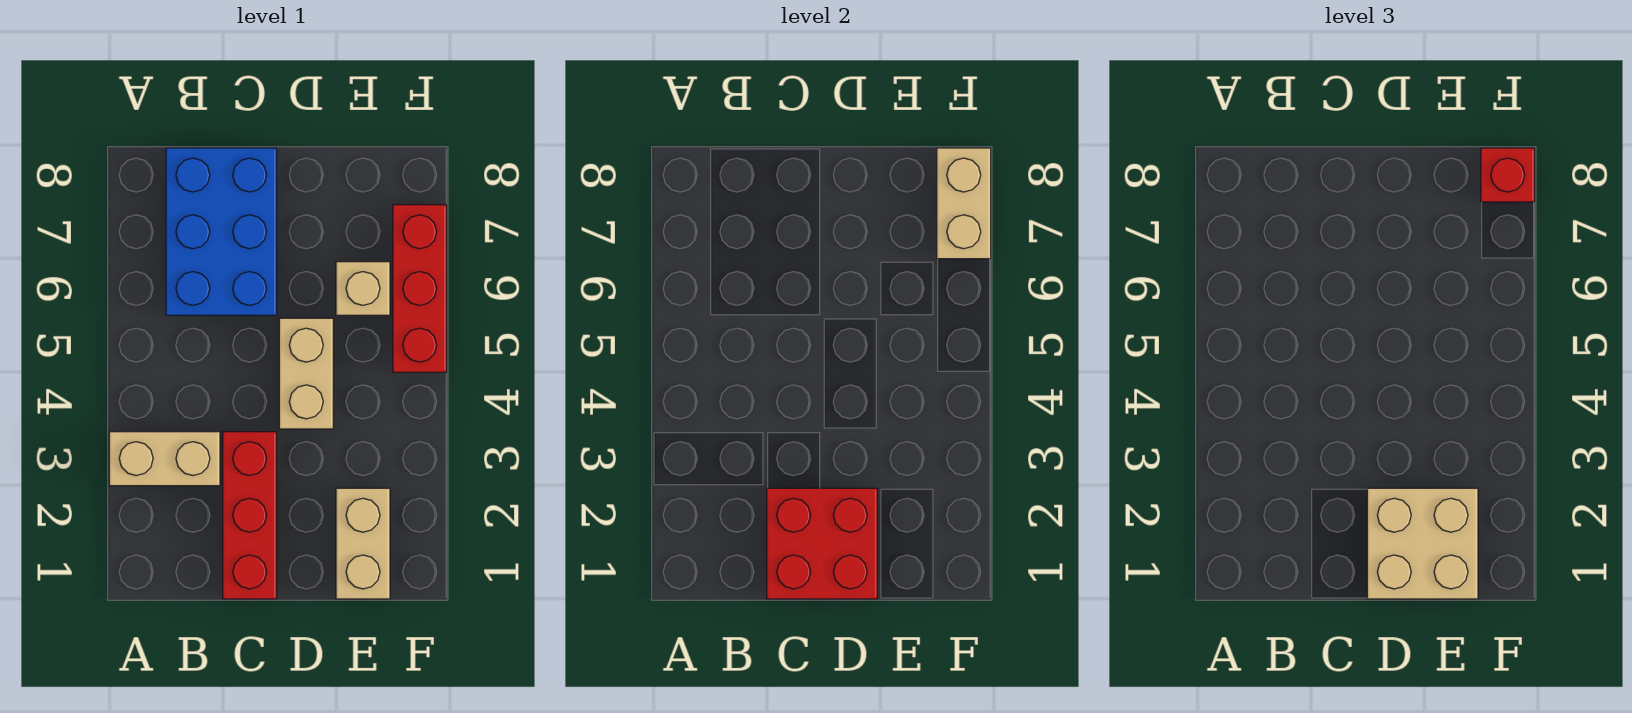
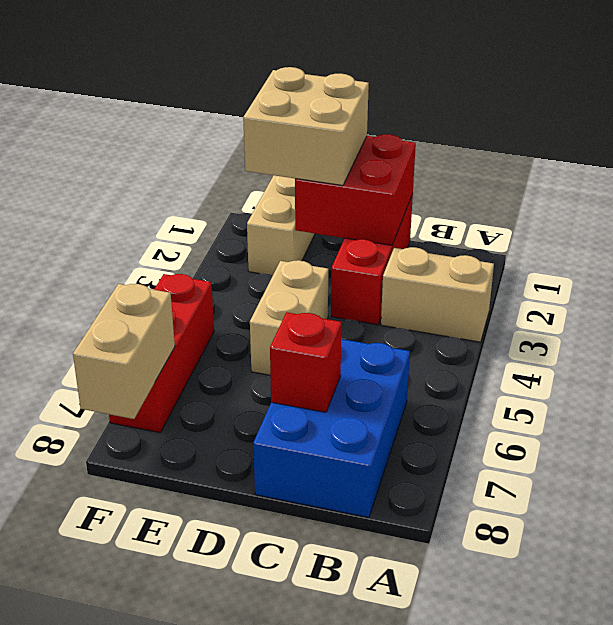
tan brick E6 level 1 -> none
red brick F8 level 3 -> red brick C7 level 2

